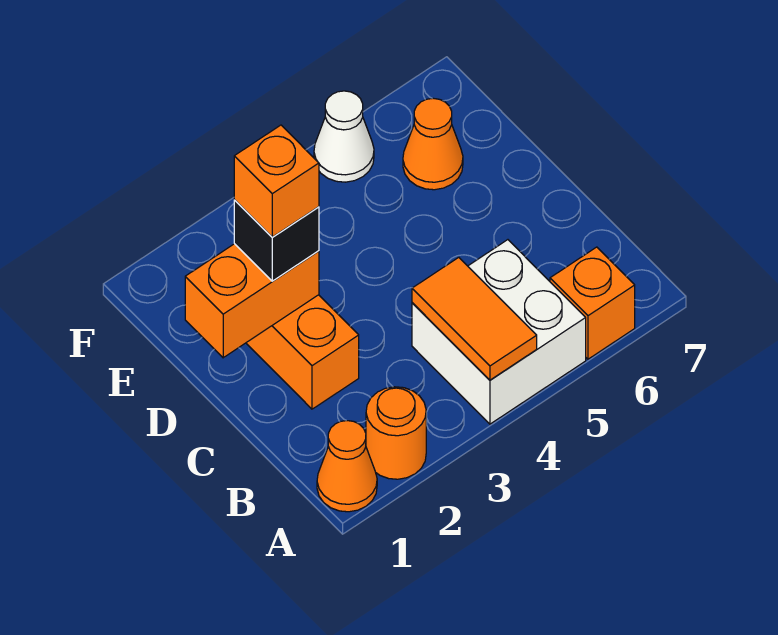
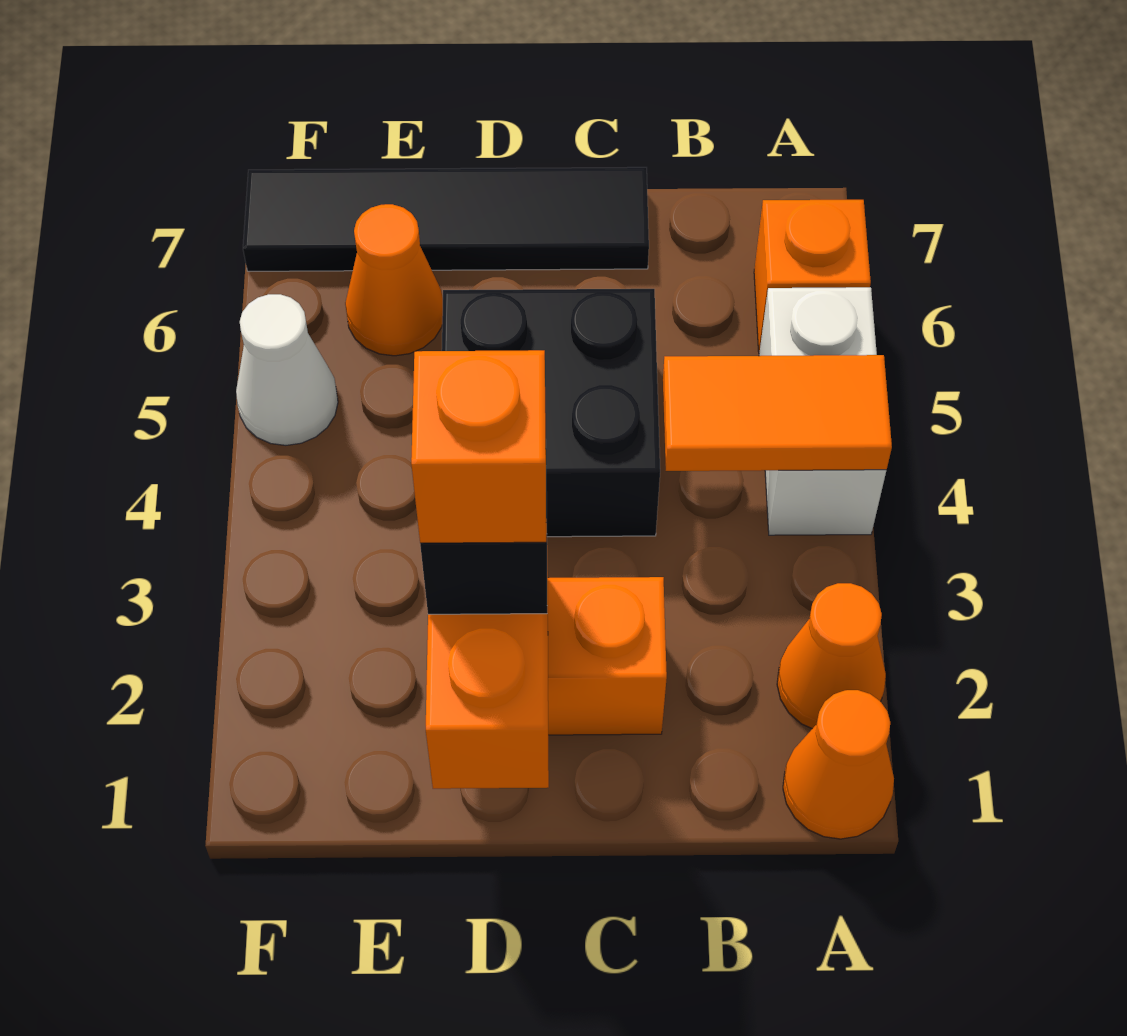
orange round brick A2 level 1 -> orange cone A2 level 1
white brick A4:B5 level 1 -> white brick A4:A5 level 1
none -> black brick C4:D5 level 1
none -> black tile C7:F7 level 1

